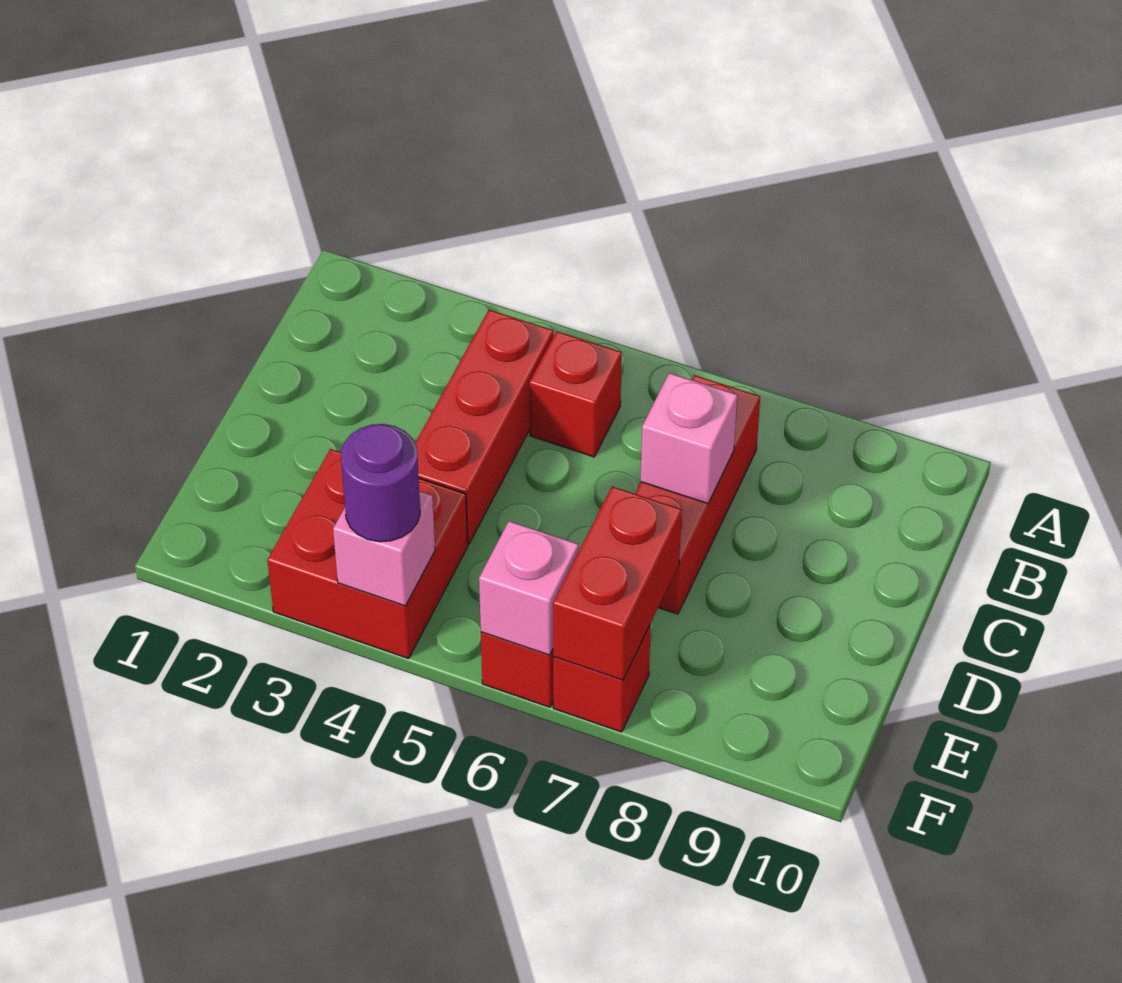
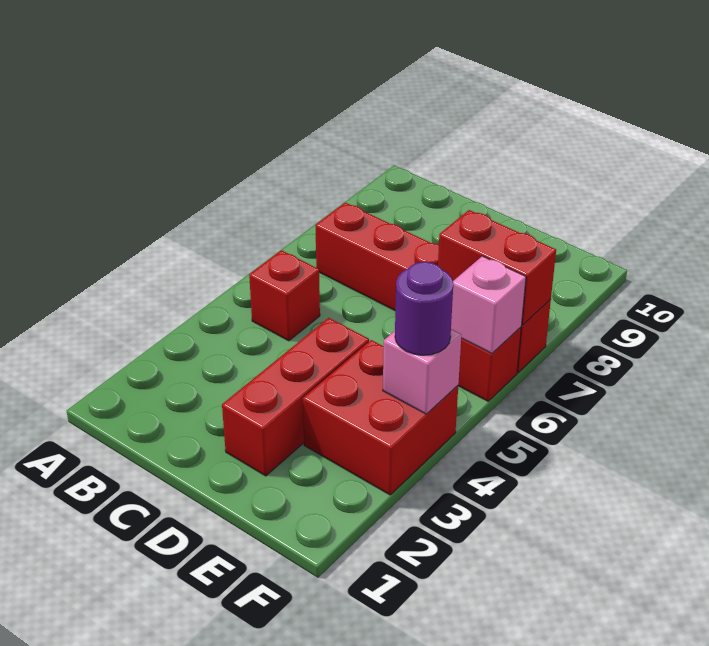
red brick B4:D4 level 1 -> red brick D2:D4 level 1
pink brick C7 level 2 -> none

